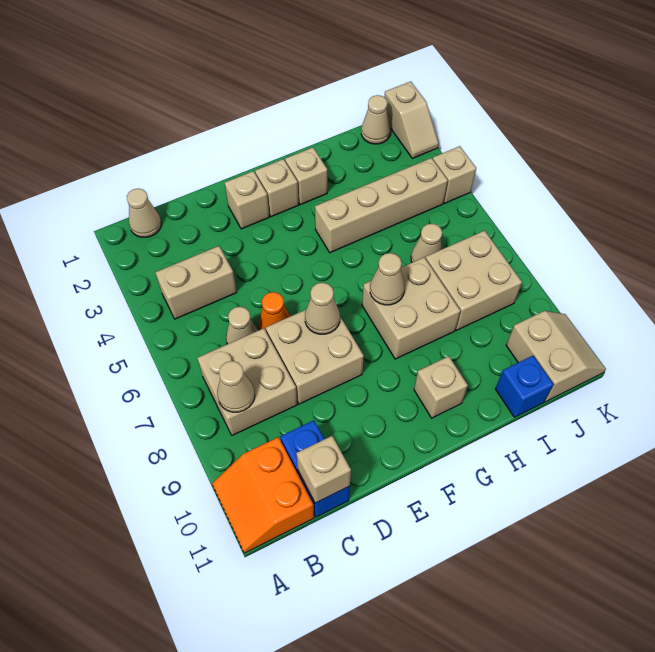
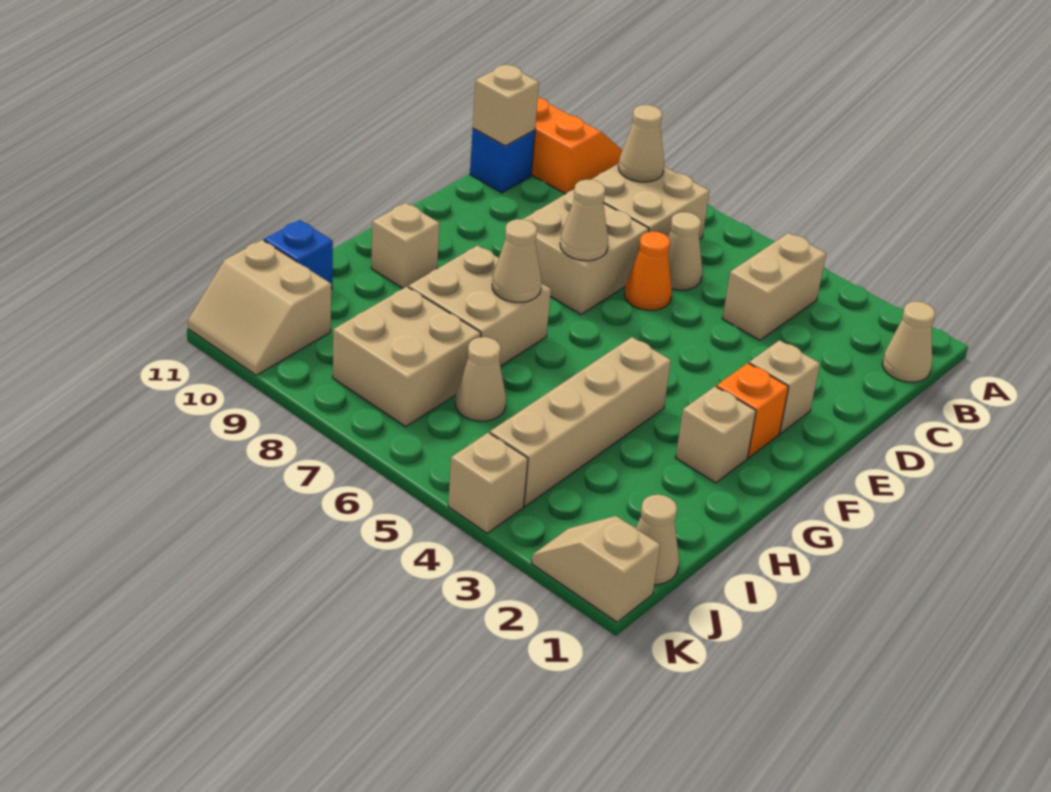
blue brick C10:C11 level 1 -> blue brick C11 level 1
tan brick F2 level 1 -> orange brick F2 level 1

